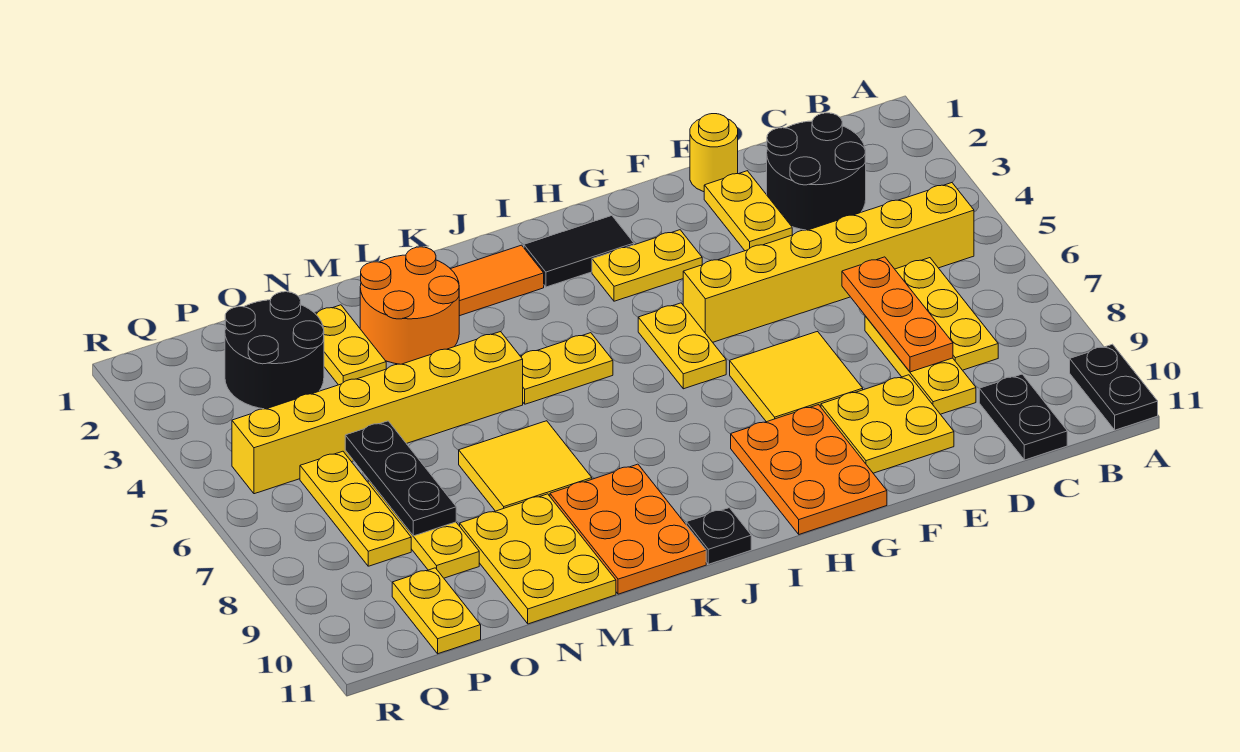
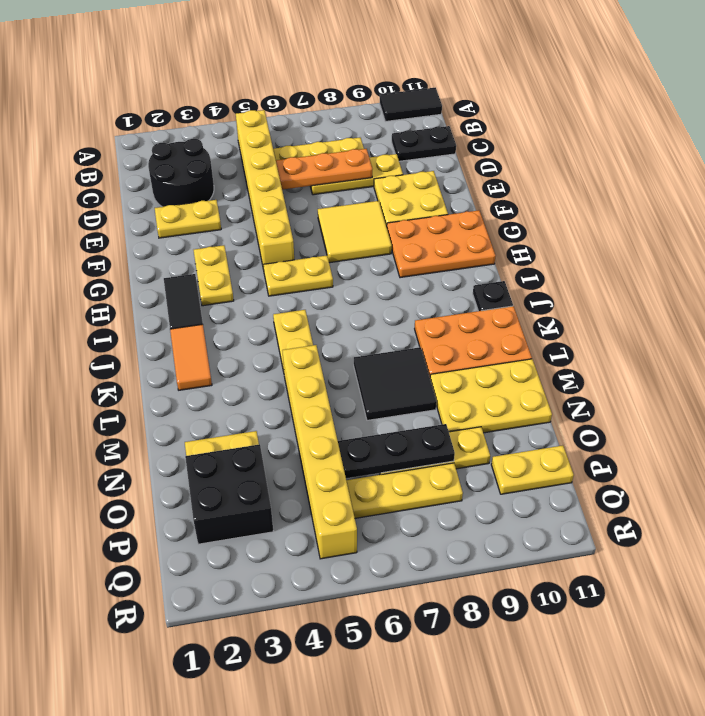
black plate A10:A11 level 1 -> black tile A10:A11 level 1
yellow round brick E1 level 1 -> none
orange round brick L2:M3 level 1 -> none
yellow tile L7:M8 level 1 -> black tile L7:M8 level 1
black round brick O2:P3 level 1 -> black brick O2:P3 level 1

